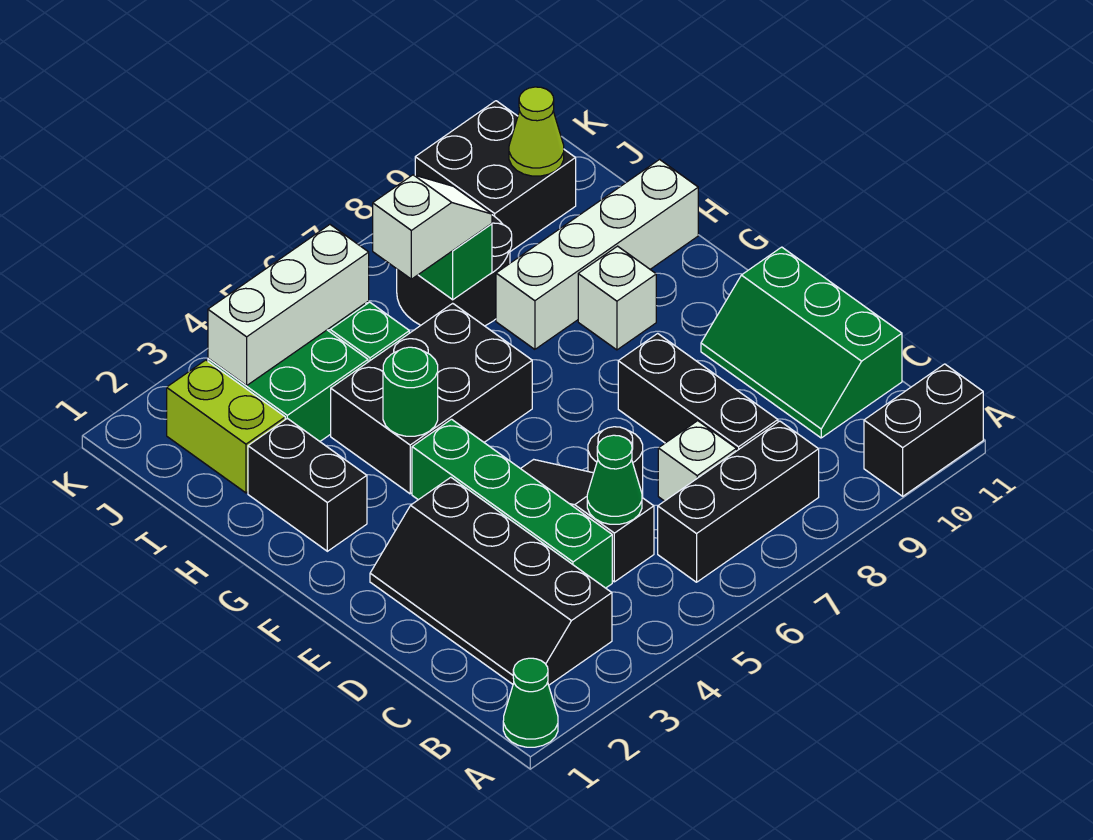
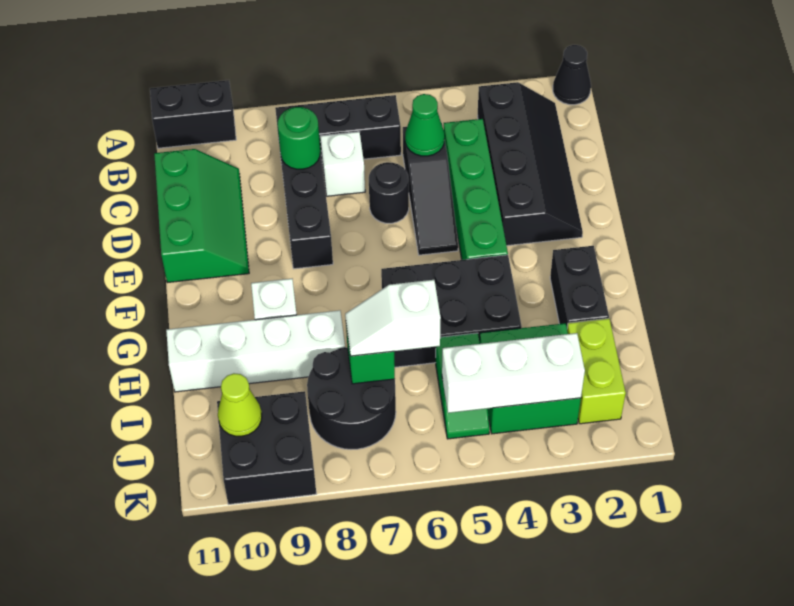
green cone A1 level 1 -> black cone A1 level 1
green round brick G4 level 2 -> green round brick C8 level 2

